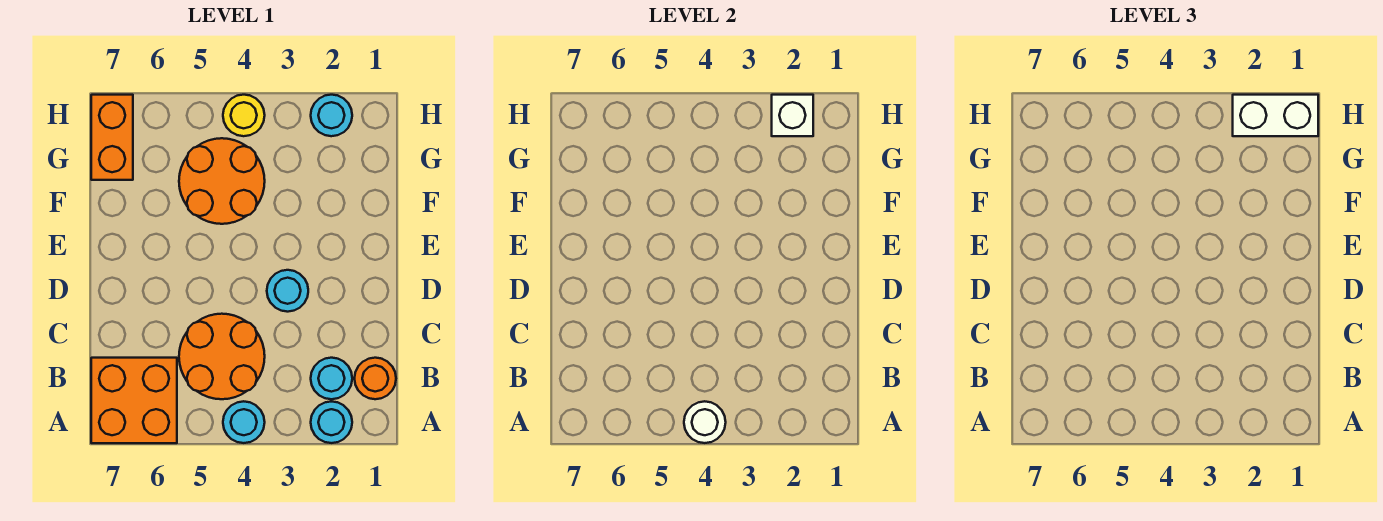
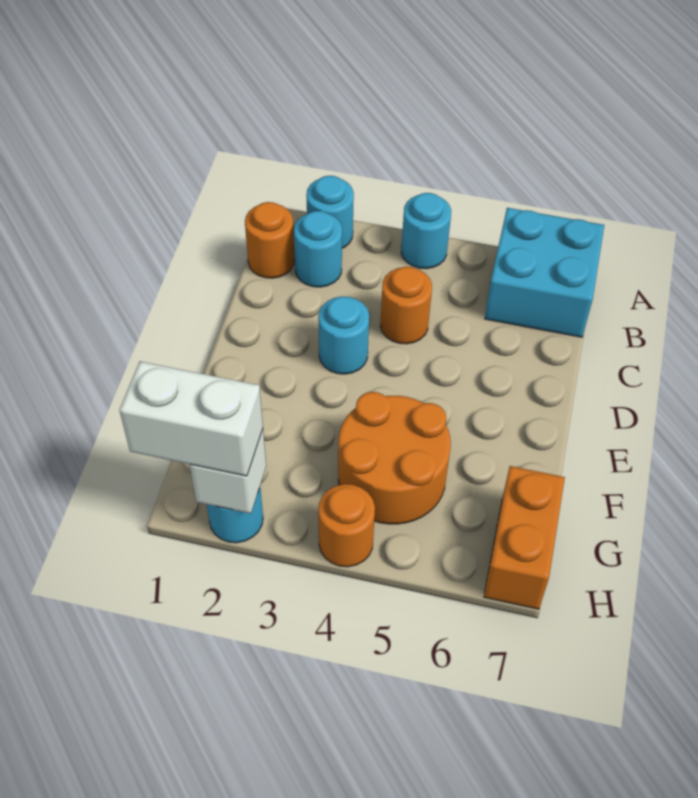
white round brick A4 level 2 -> none
orange brick A6:B7 level 1 -> cyan brick A6:B7 level 1
orange round brick B4:C5 level 1 -> orange round brick C4 level 1
yellow round brick H4 level 1 -> orange round brick H4 level 1

